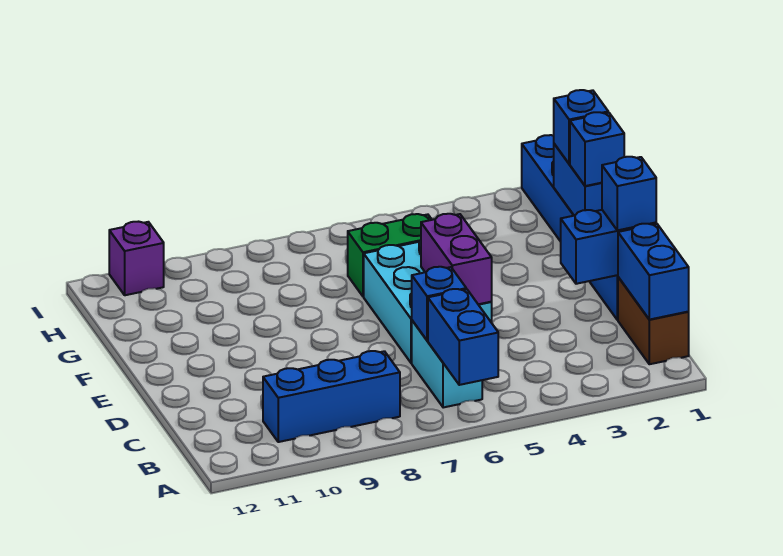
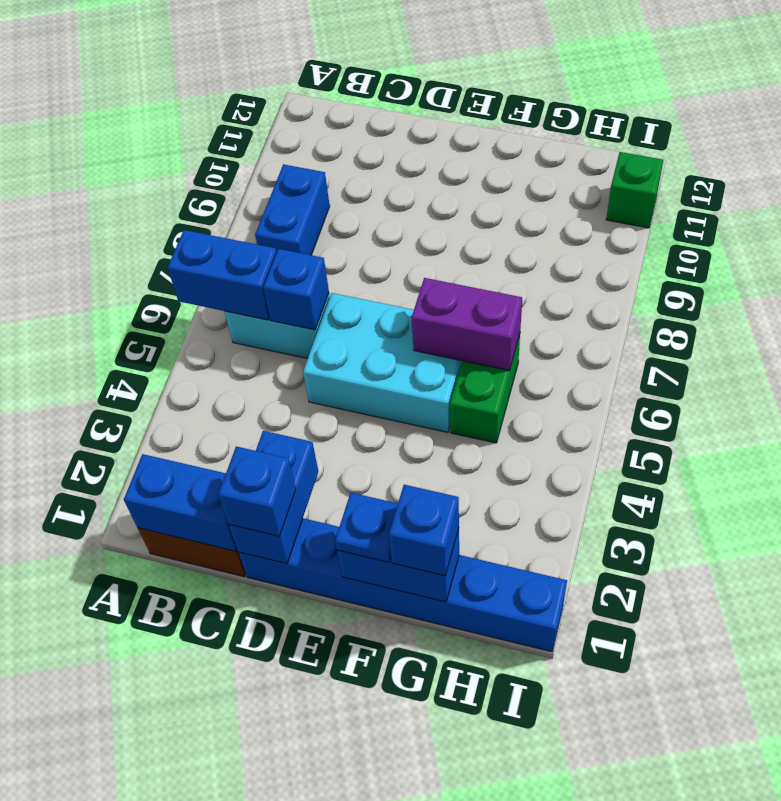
blue brick B8:B10 level 1 -> blue brick B8:B9 level 1
purple brick D5:E5 level 2 -> purple brick F6:G6 level 2
blue brick F1 level 3 -> blue plate F1 level 3
purple brick I11 level 1 -> green brick I11 level 1

